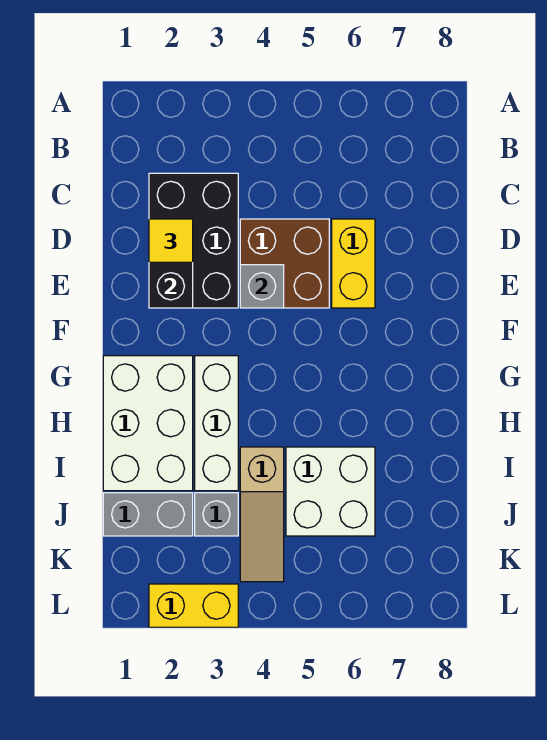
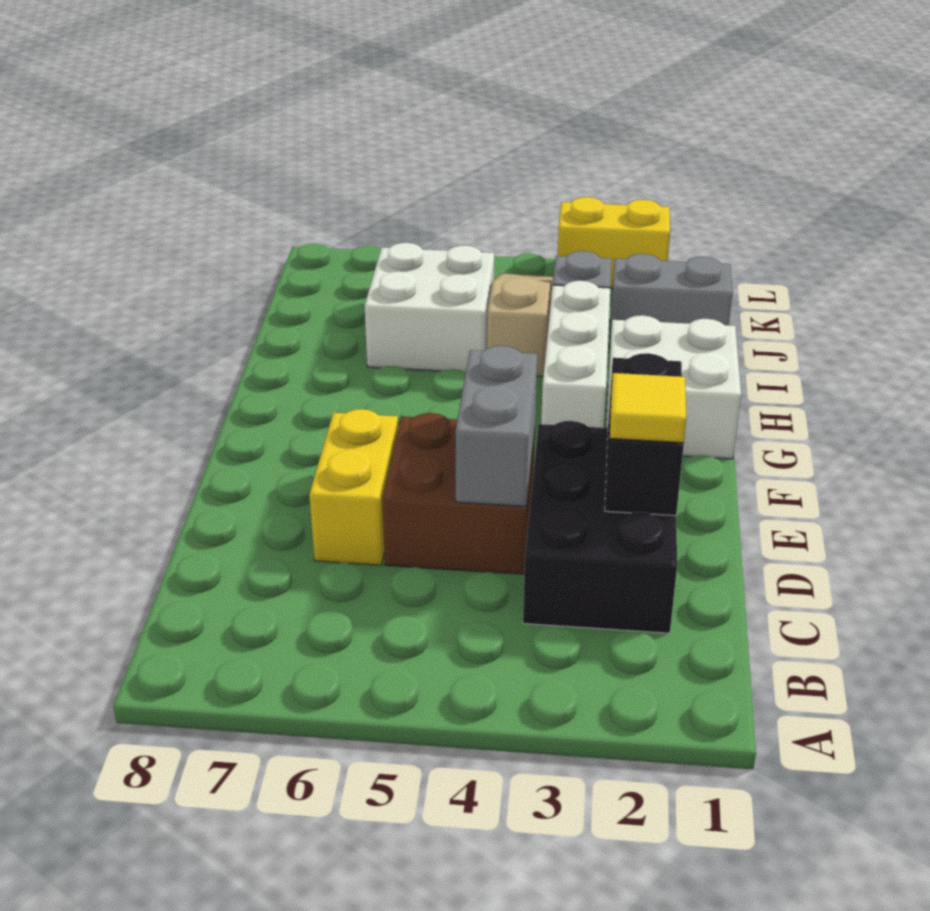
grey brick E4 level 2 -> grey brick D4:E4 level 2
white brick G1:I2 level 1 -> white brick G1:H2 level 1

